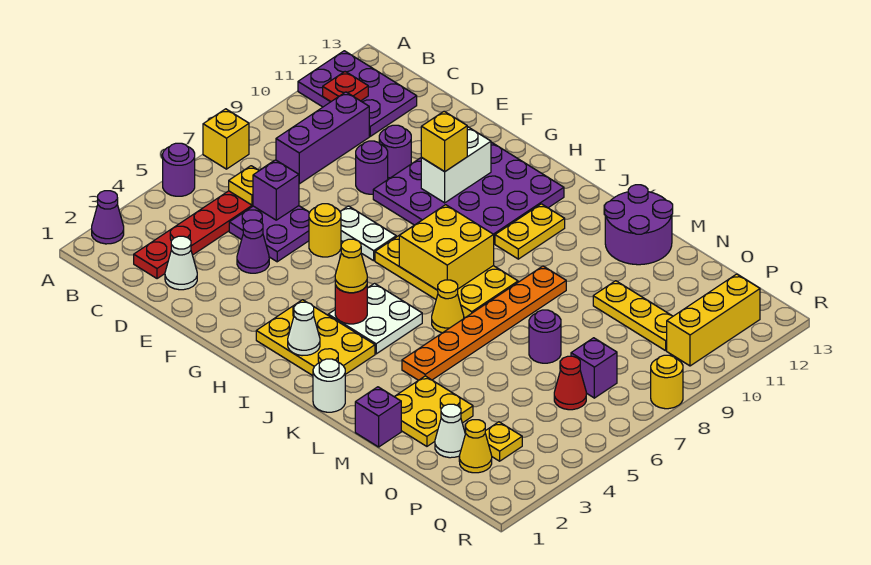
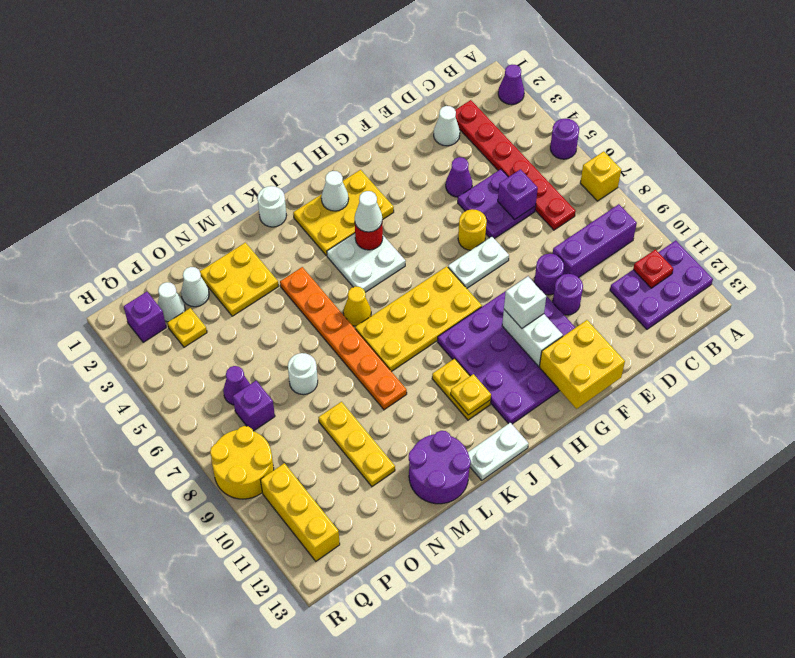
yellow plate C6 level 2 -> yellow plate J11 level 2
purple brick C8:C10 level 1 -> purple brick B9:D9 level 1
yellow brick G10 level 3 -> white brick G10 level 3
yellow cone I4 level 3 -> white cone I4 level 3
yellow brick I7:J8 level 2 -> yellow brick F12:G13 level 2
none -> white plate J13:K13 level 1
purple brick M1 level 1 -> purple brick Q2 level 1
purple round brick N7 level 1 -> white round brick N7 level 1
yellow plate N10:P10 level 1 -> yellow plate N9:N11 level 1
yellow cone P2 level 1 -> white cone P2 level 1
red cone P6 level 1 -> purple cone P6 level 1
yellow round brick R8 level 1 -> yellow round brick Q8:R9 level 1

